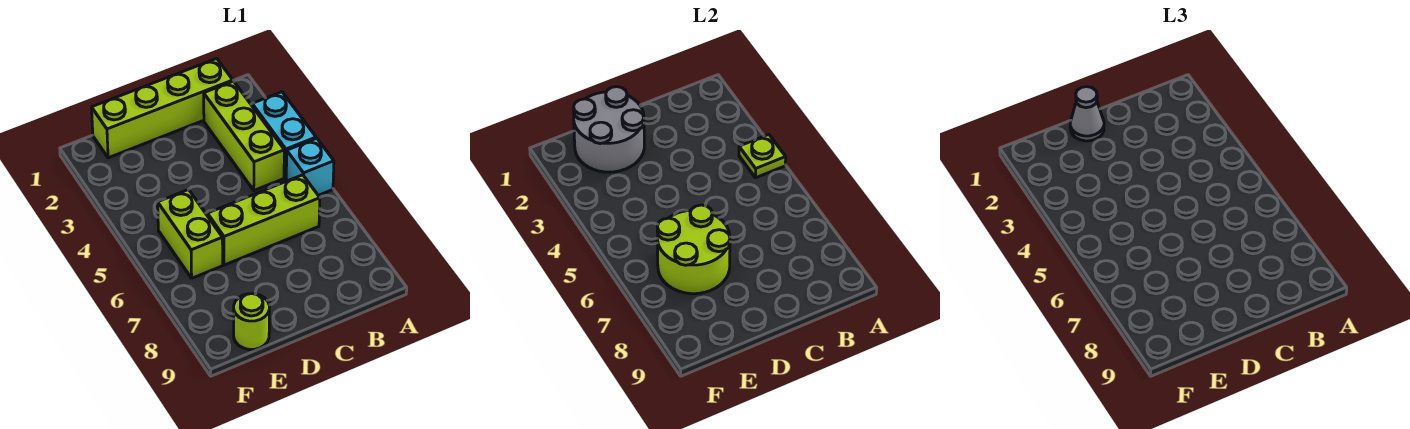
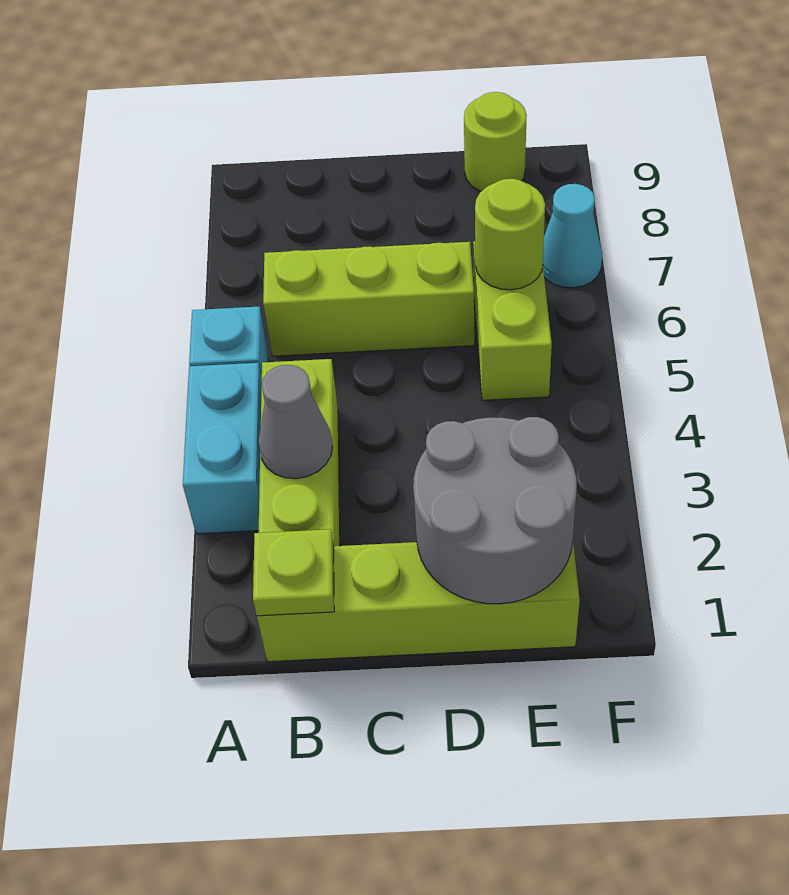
lime plate A4 level 2 -> lime plate B1 level 2
grey cone D1 level 3 -> grey cone B3 level 2
lime round brick D6:E7 level 2 -> lime round brick E6 level 2
none -> cyan cone F7 level 1

